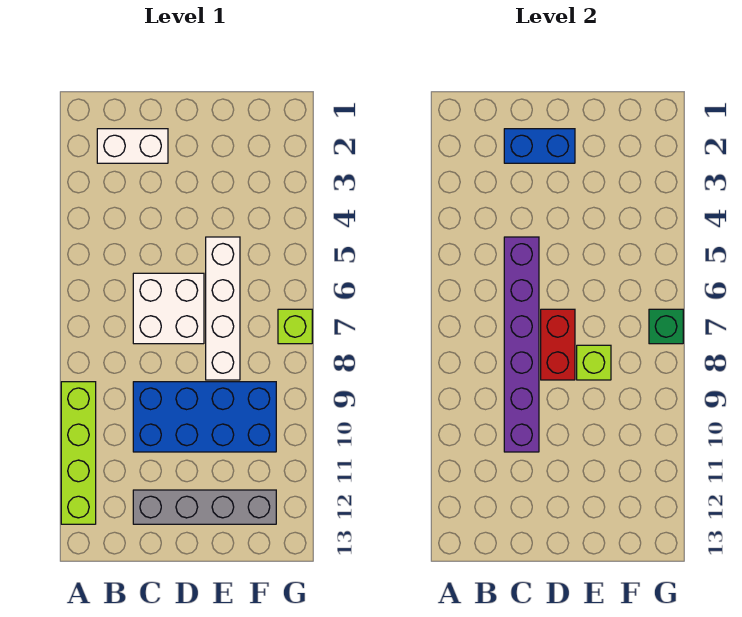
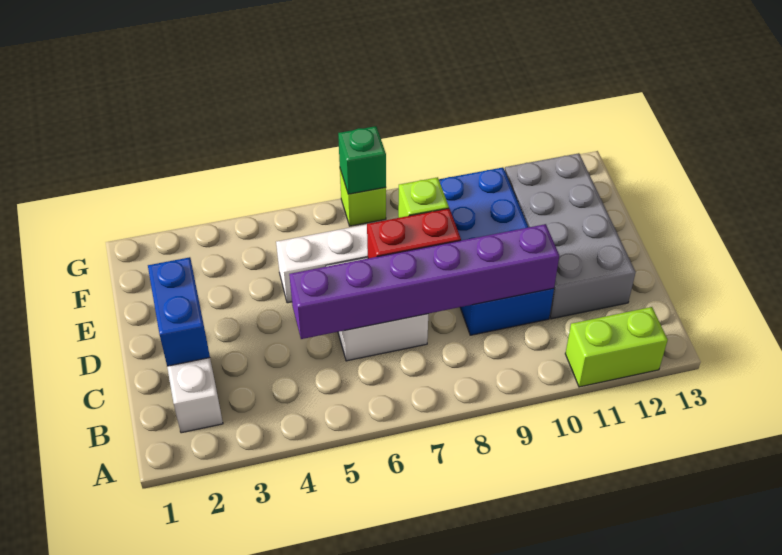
lime brick A9:A12 level 1 -> lime brick A11:A12 level 1
grey brick C12:F12 level 1 -> grey brick C11:F12 level 1

